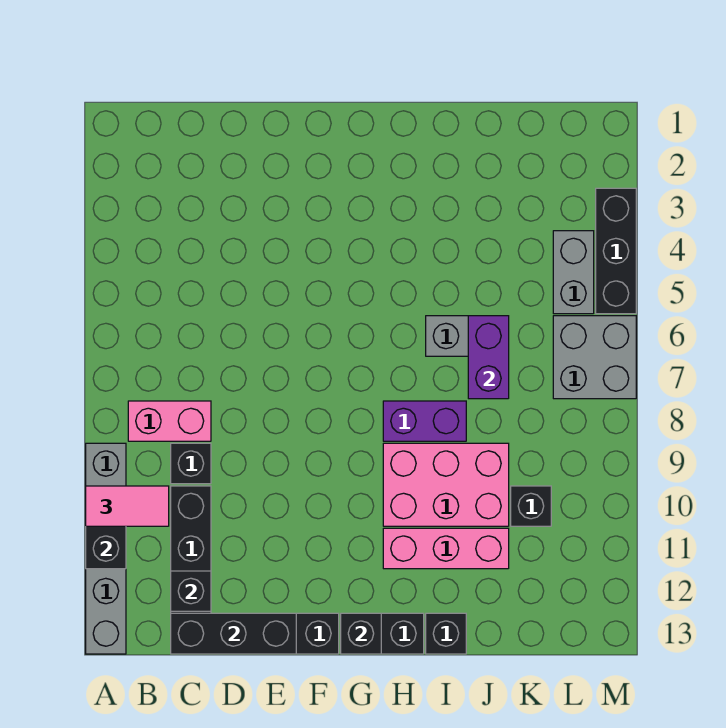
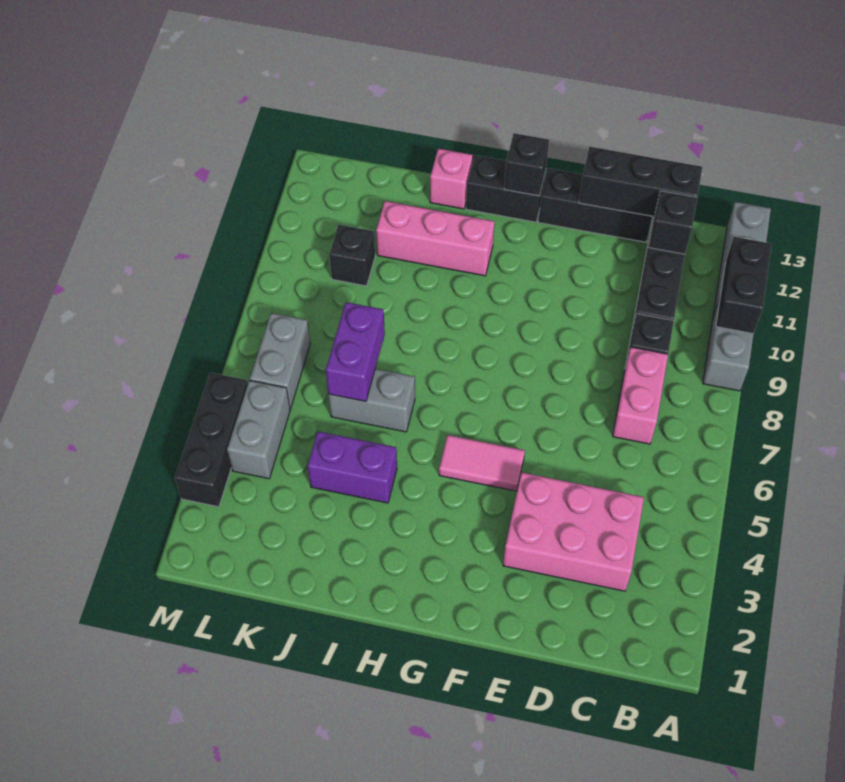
pink tile A10:B10 level 3 -> pink tile F5:G5 level 1
pink brick B8:C8 level 1 -> pink brick C7:C8 level 1
purple brick H8:I8 level 1 -> purple brick I4:J4 level 1
pink brick H9:J10 level 1 -> pink brick C3:E4 level 1
black brick I13 level 1 -> pink brick I13 level 1
grey brick L6:M7 level 1 -> grey brick L6:L7 level 1

